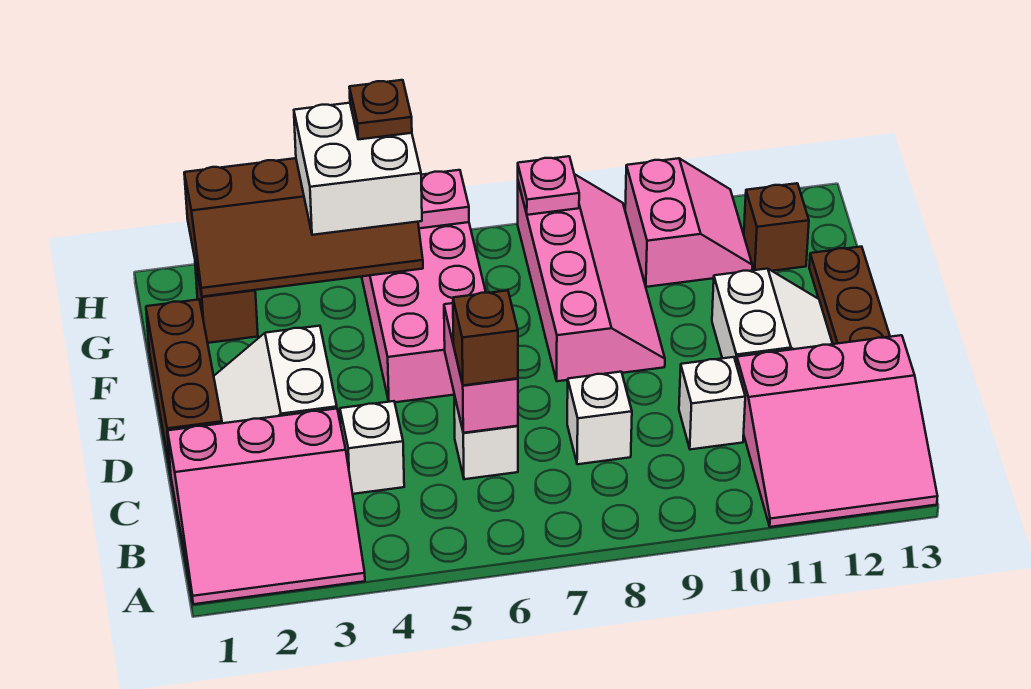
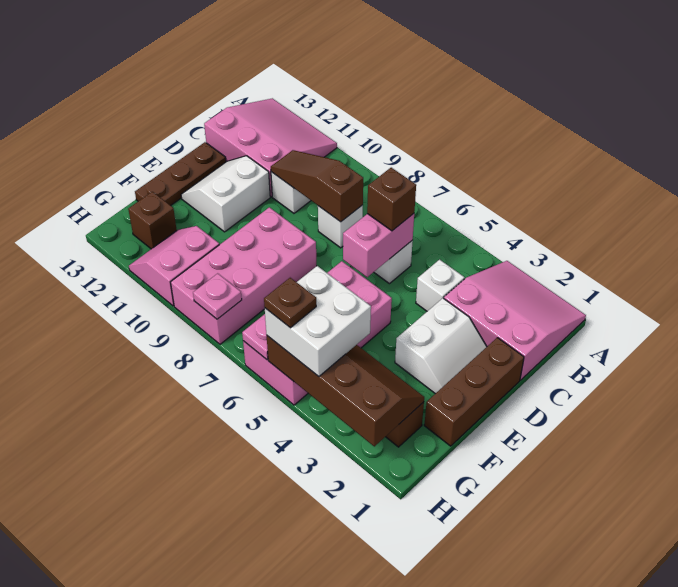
none -> brown slope C8:C10 level 2 top 8
pink slope E8:H9 level 1 top 8 -> pink brick E8:H9 level 1

